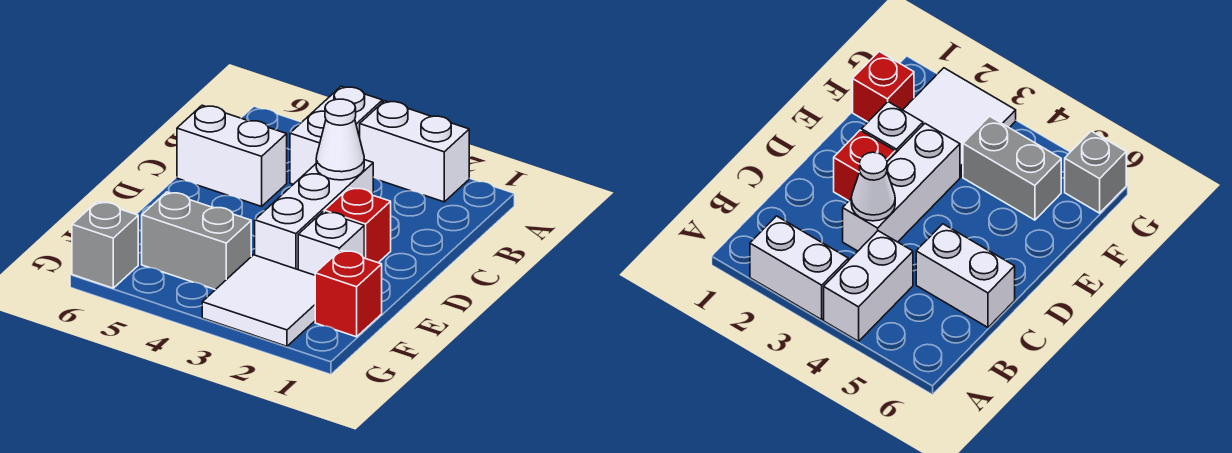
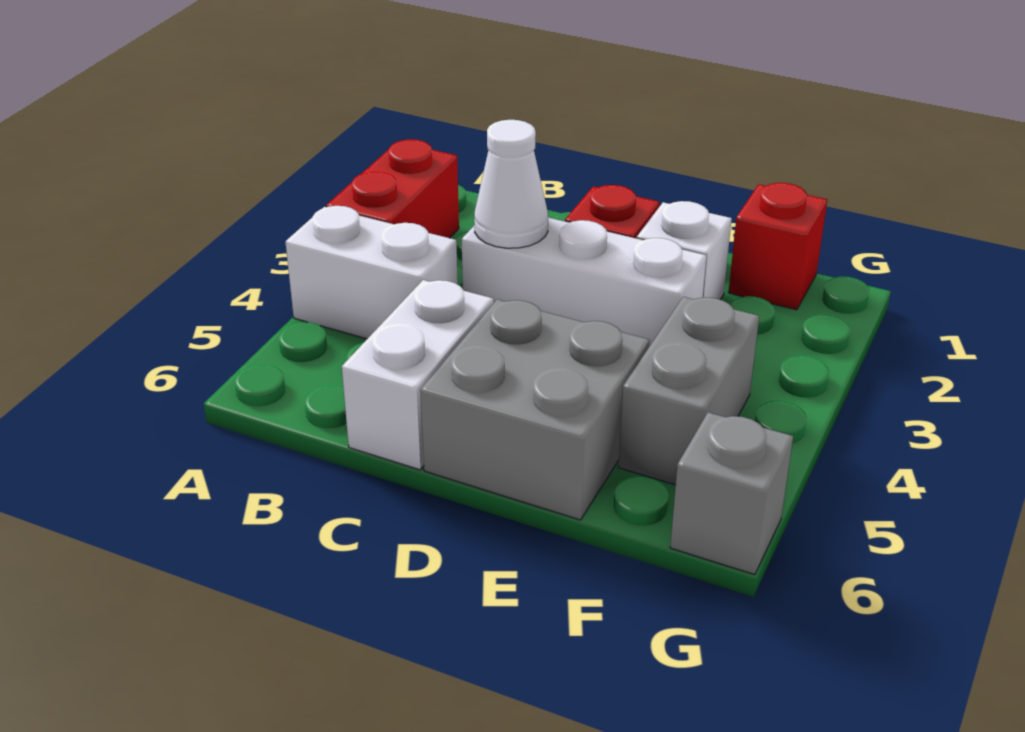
white brick A2:A3 level 1 -> red brick A2:A3 level 1
none -> grey brick D5:E6 level 1
white tile F2:G3 level 1 -> none

